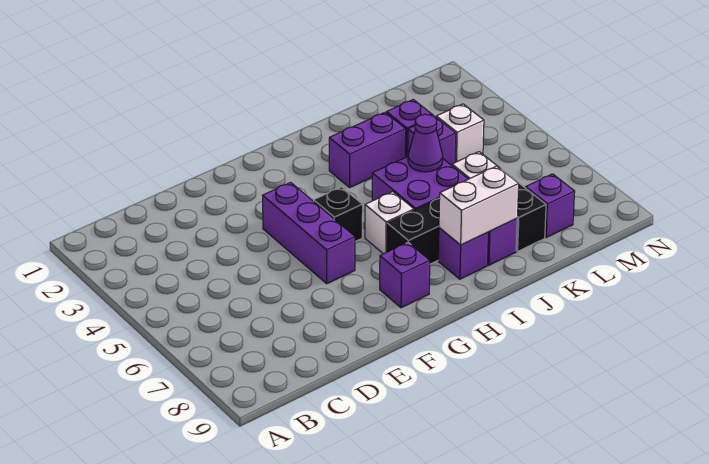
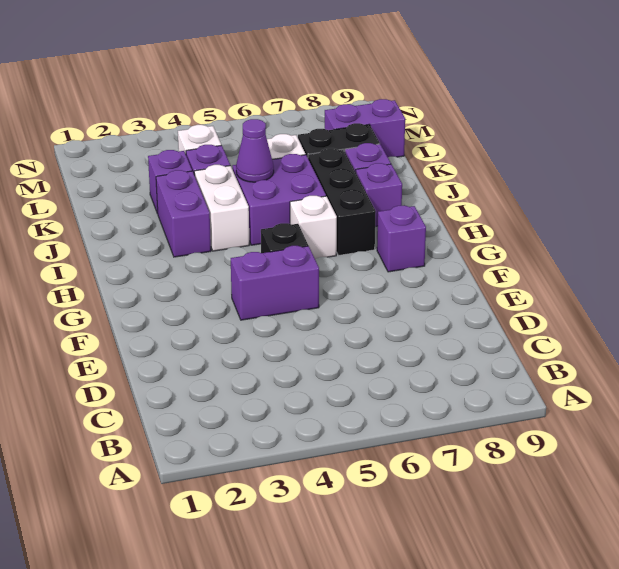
purple brick F4:F6 level 1 -> purple brick F4:F5 level 1
white brick I8:J8 level 2 -> white brick I4:J4 level 1
purple brick L8 level 1 -> purple brick L8:L9 level 1

